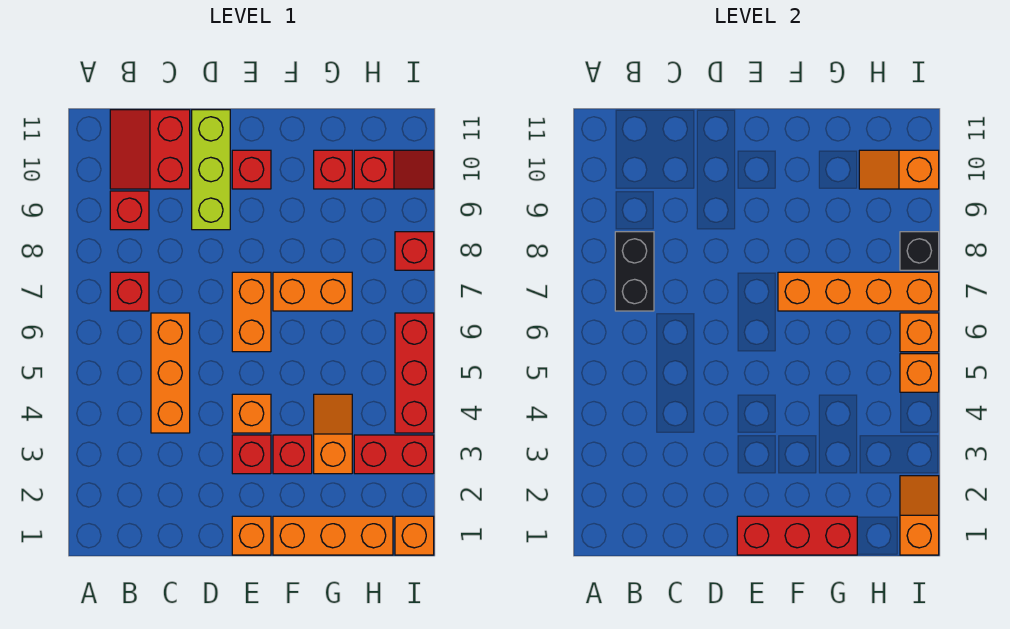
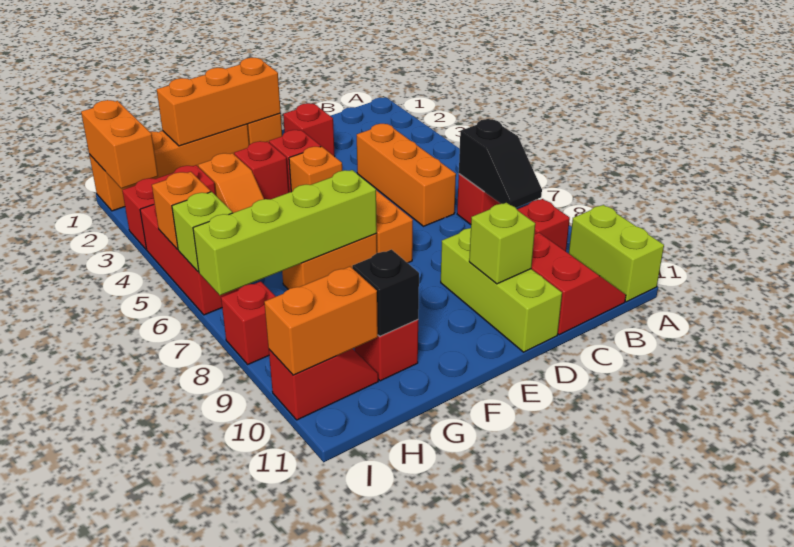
none -> lime brick A10:A11 level 1
black brick B7:B8 level 2 -> black slope B7:B8 level 2 top 7
none -> lime brick D10 level 2
red brick E1:G1 level 2 -> orange brick E1:G1 level 2
red brick E10 level 1 -> red brick D2 level 1
orange brick F7:I7 level 2 -> lime brick F7:I7 level 2
red slope H10:I10 level 1 top H -> red slope H10:I10 level 1 top I
orange slope H10:I10 level 2 top I -> orange brick H10:I10 level 2
orange slope I1:I2 level 2 top 1 -> orange brick I1:I2 level 2
orange brick I6 level 2 -> lime brick I6 level 2
black brick I8 level 2 -> black brick G10 level 2

